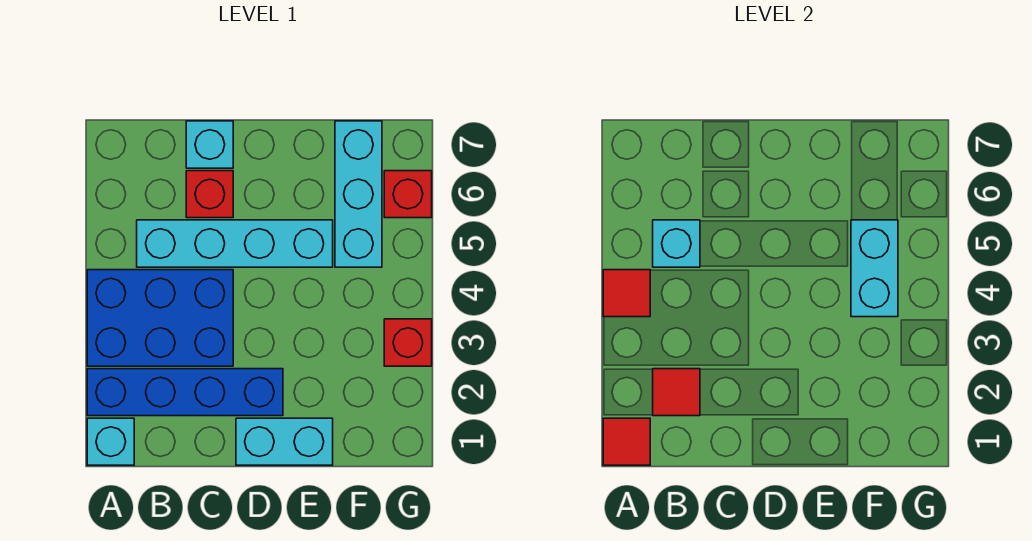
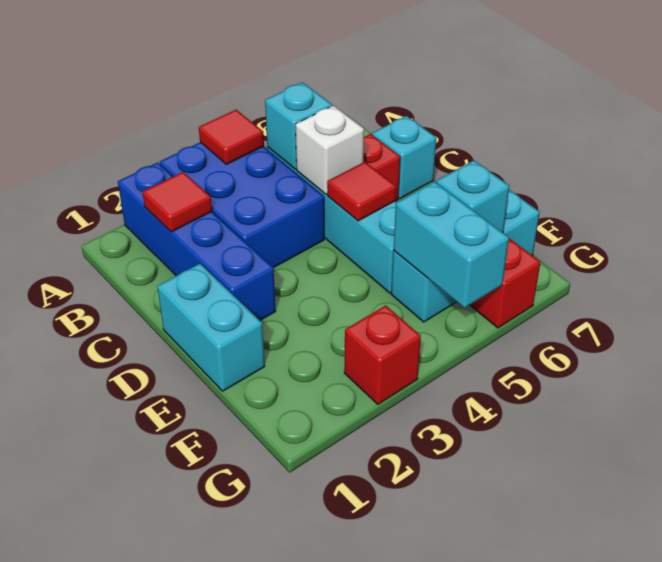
cyan brick A1 level 1 -> cyan brick F6 level 2
red tile A1 level 2 -> red tile D5 level 2
none -> white brick C5 level 2
cyan brick F4:F5 level 2 -> cyan brick F5:G5 level 2

